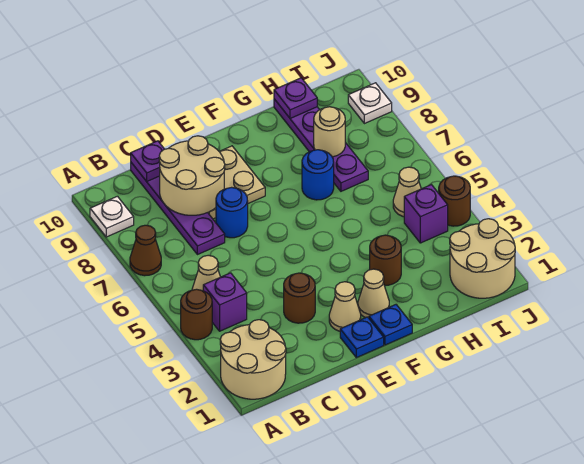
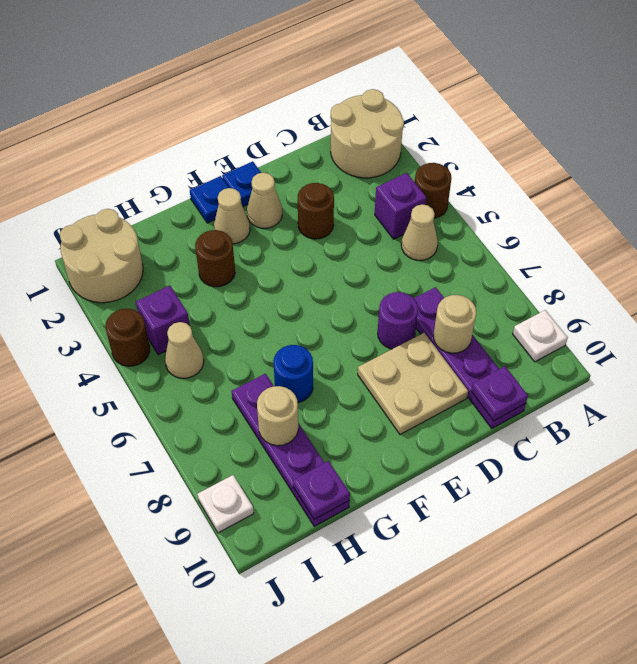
brown cone A7 level 1 -> none
tan round brick C8:D9 level 2 -> tan round brick C8 level 2
blue round brick D7 level 1 -> purple round brick D7 level 1

